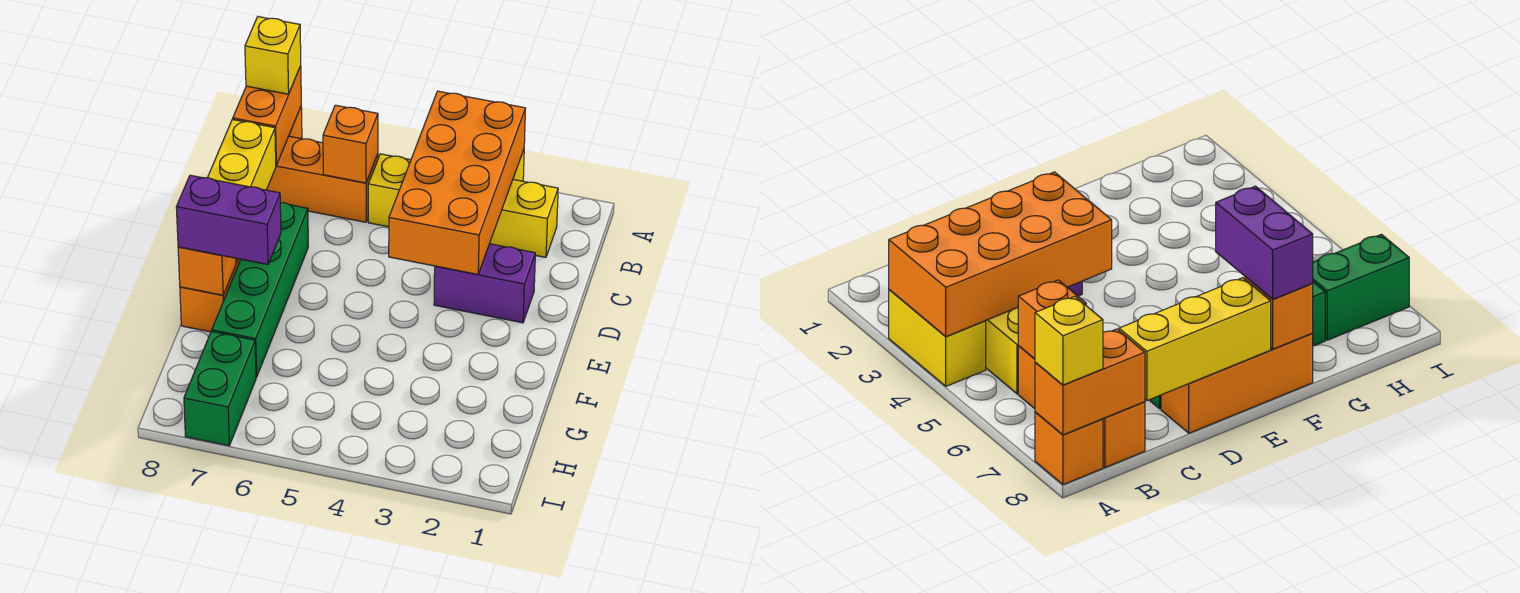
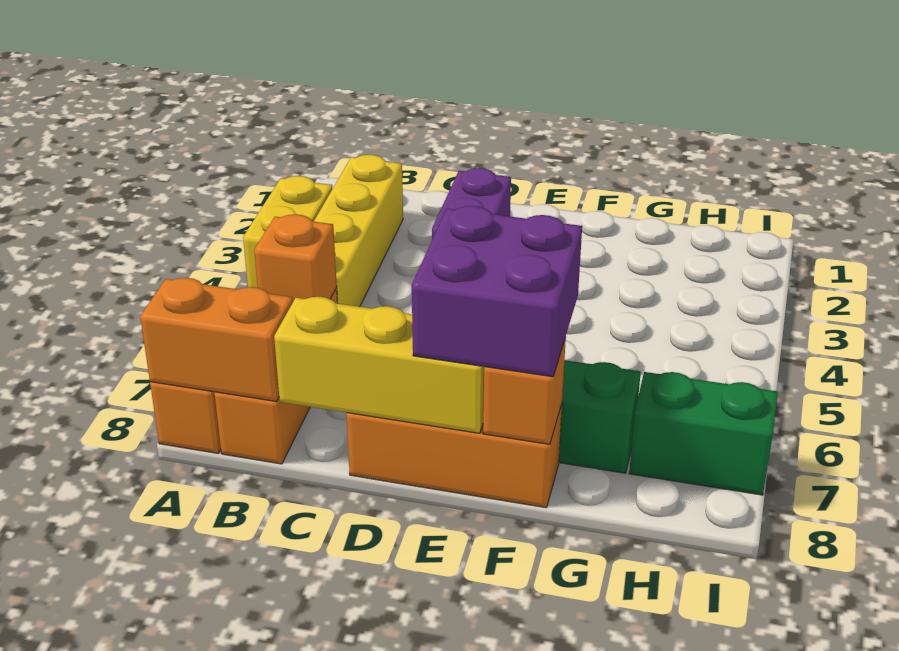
orange brick A3:D4 level 2 -> none
yellow brick A8 level 3 -> none
purple brick F7:F8 level 3 -> purple brick E7:F8 level 3

